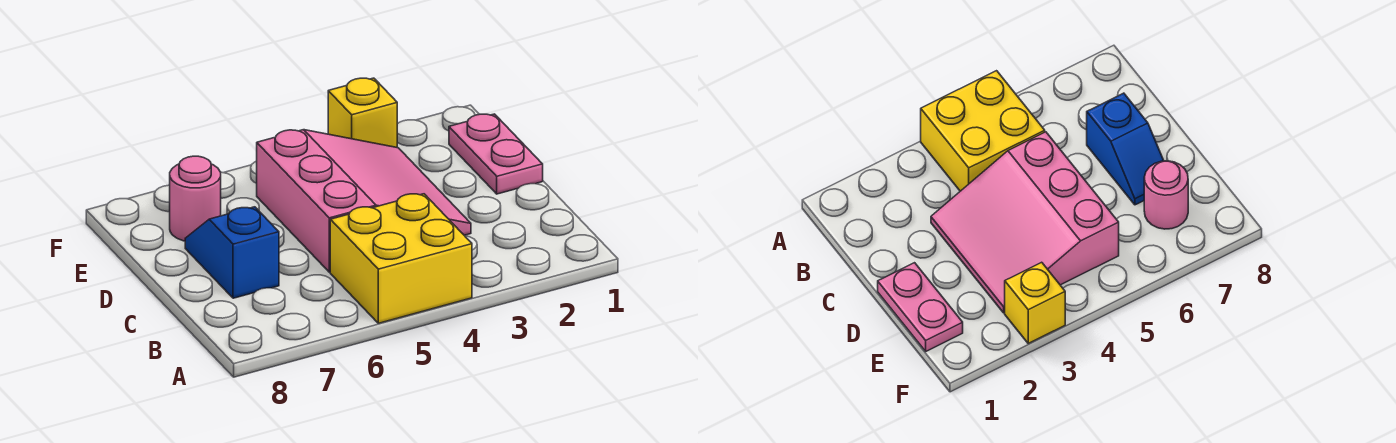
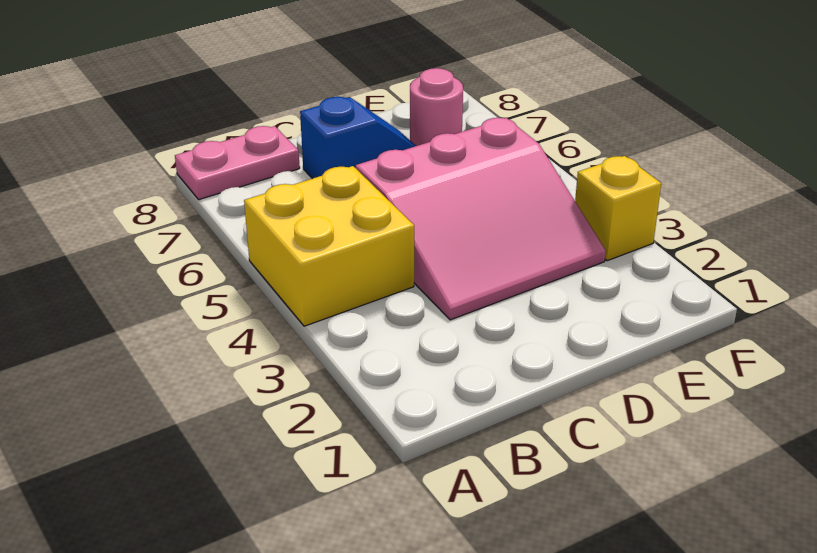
pink plate D1:E1 level 1 -> pink plate A8:B8 level 1

